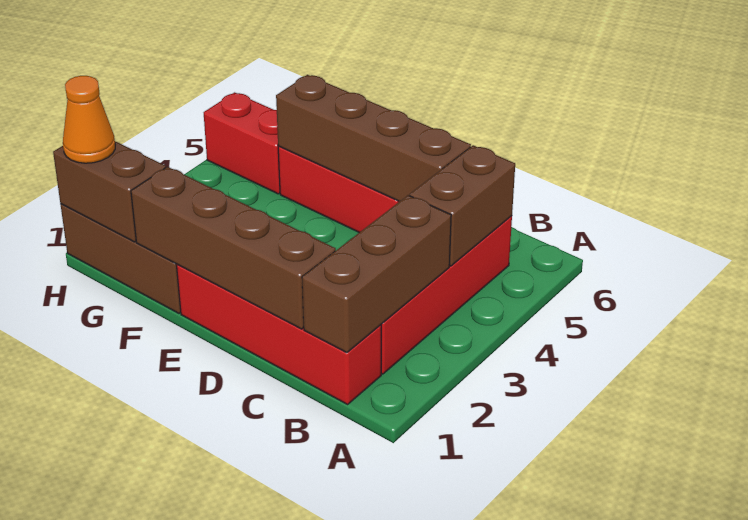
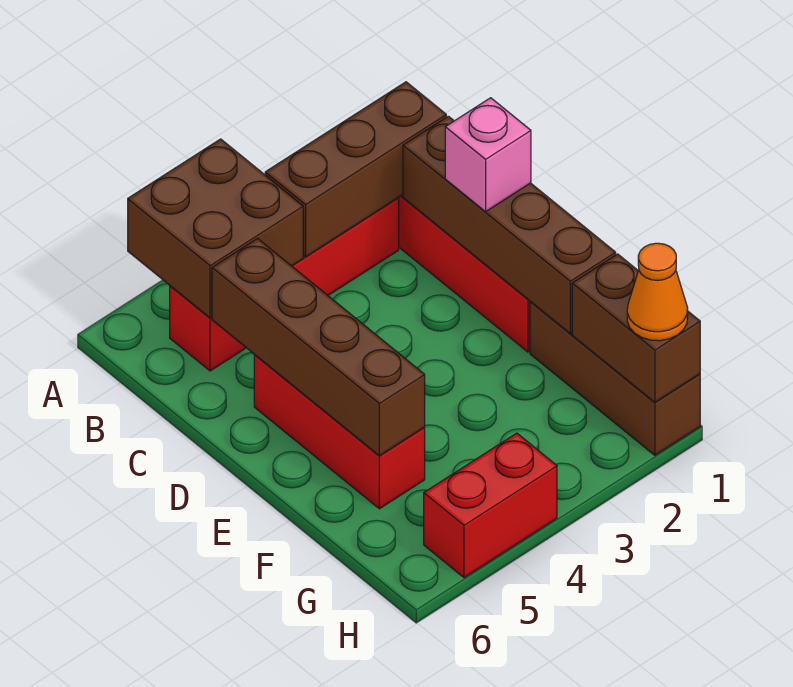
brown brick B4:B5 level 2 -> brown brick A4:B5 level 2
none -> pink brick D1 level 3
red brick G5:H5 level 1 -> red brick H4:H5 level 1

